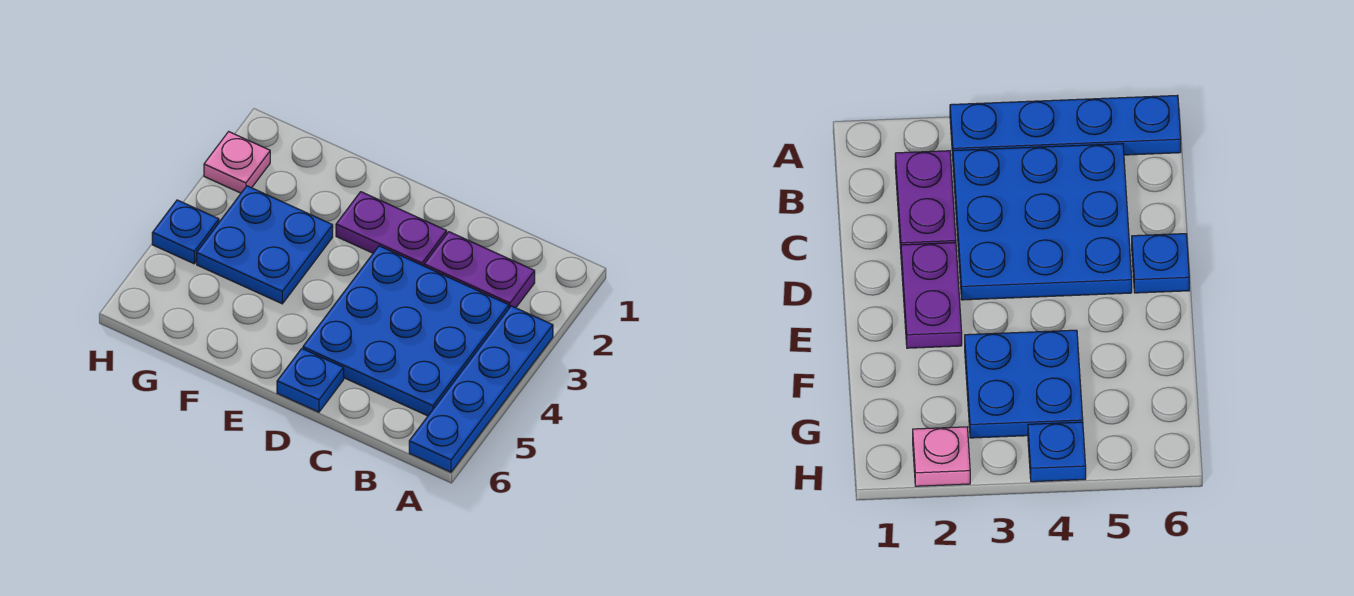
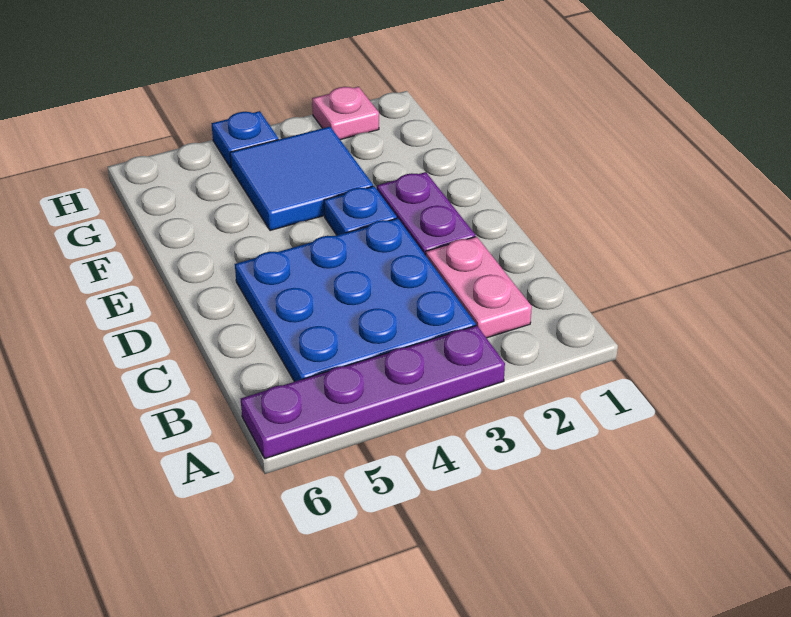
blue plate A3:A6 level 1 -> purple plate A3:A6 level 1
purple plate B2:C2 level 1 -> pink plate B2:C2 level 1
blue plate D6 level 1 -> blue plate E3 level 1
blue plate F3:G4 level 1 -> blue tile F3:G4 level 1

